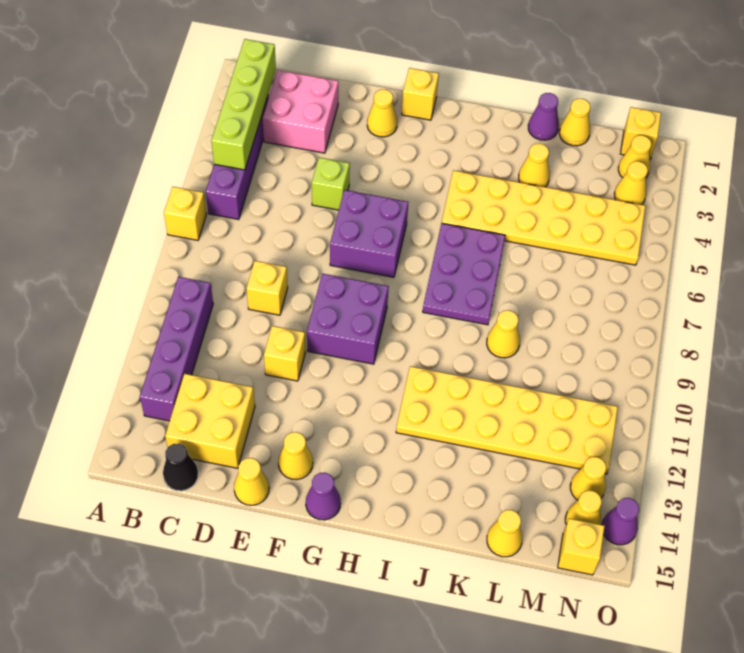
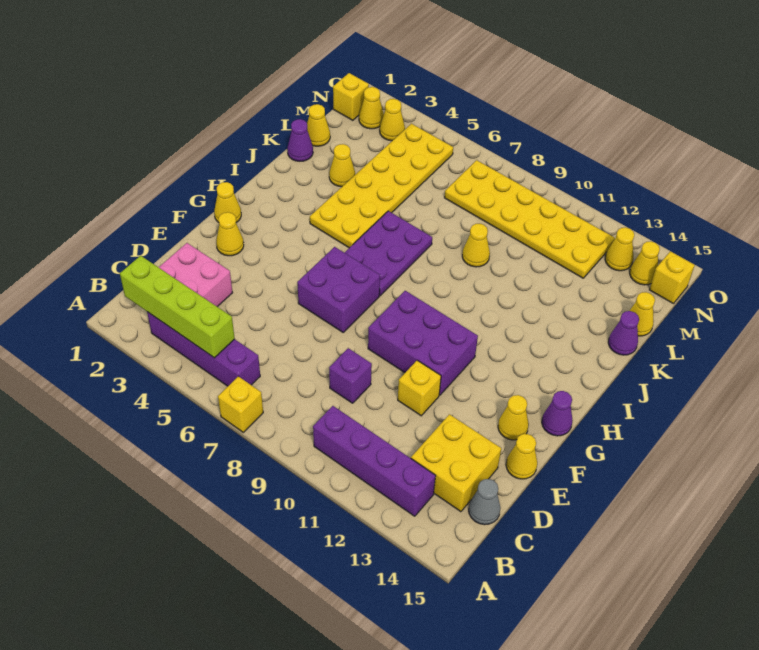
black cone C15 level 1 -> grey cone C15 level 1
yellow brick D9 level 1 -> purple brick D9 level 1
lime brick E5 level 1 -> none
purple brick F9:G10 level 1 -> purple brick F9:G11 level 1
yellow brick G1 level 1 -> yellow cone G1 level 1
purple plate I6:J8 level 1 -> purple plate H6:J7 level 1
yellow plate I11:N12 level 1 -> yellow plate M7:N12 level 1
purple cone O14 level 1 -> purple cone K15 level 1

